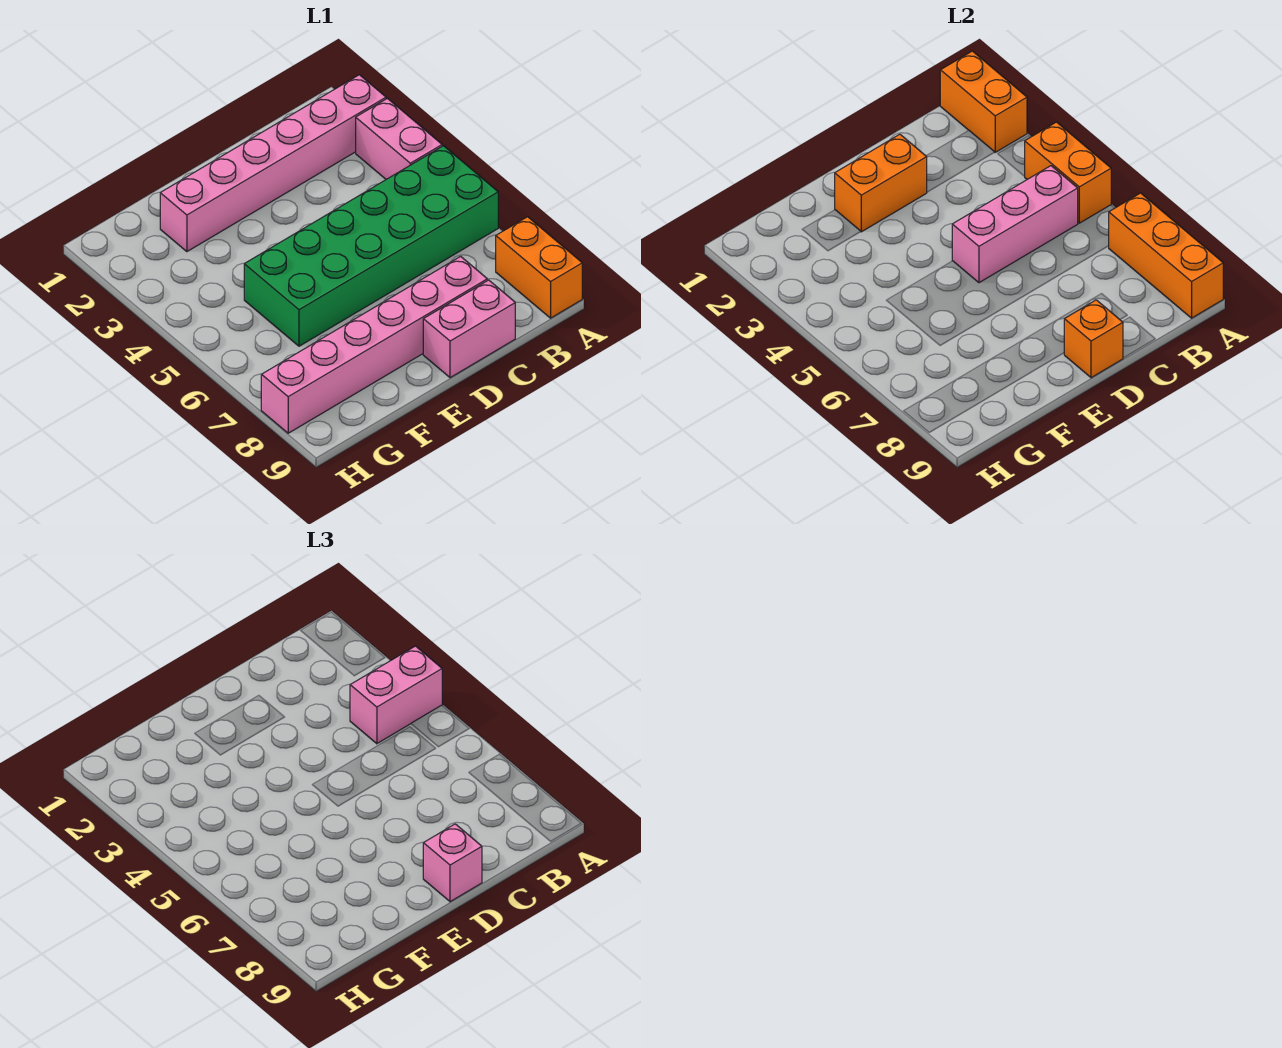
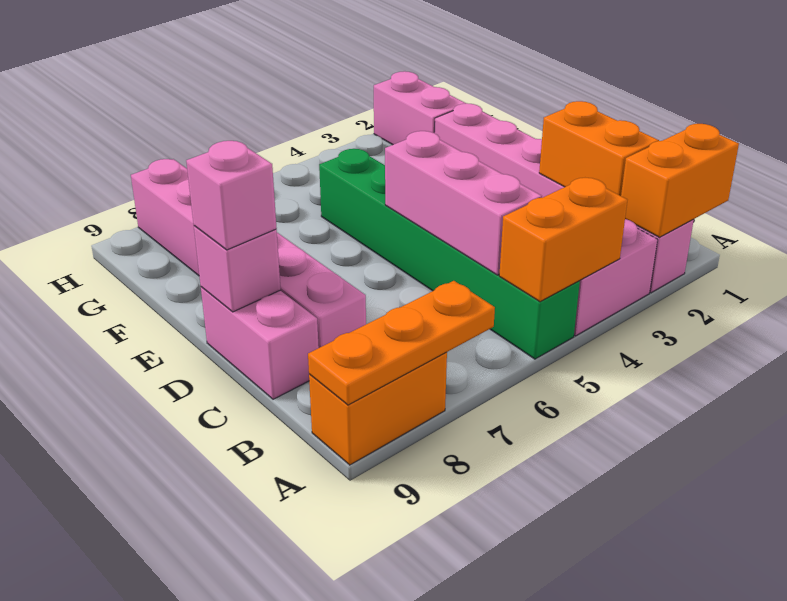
pink brick A4:B4 level 3 -> pink brick G2:H2 level 1
green brick A5:F6 level 1 -> green brick A5:F5 level 1
orange brick A7:A9 level 2 -> orange plate A7:A9 level 2
orange brick D2:E2 level 2 -> orange brick B2:C2 level 2
orange brick D9 level 2 -> pink brick D9 level 2

